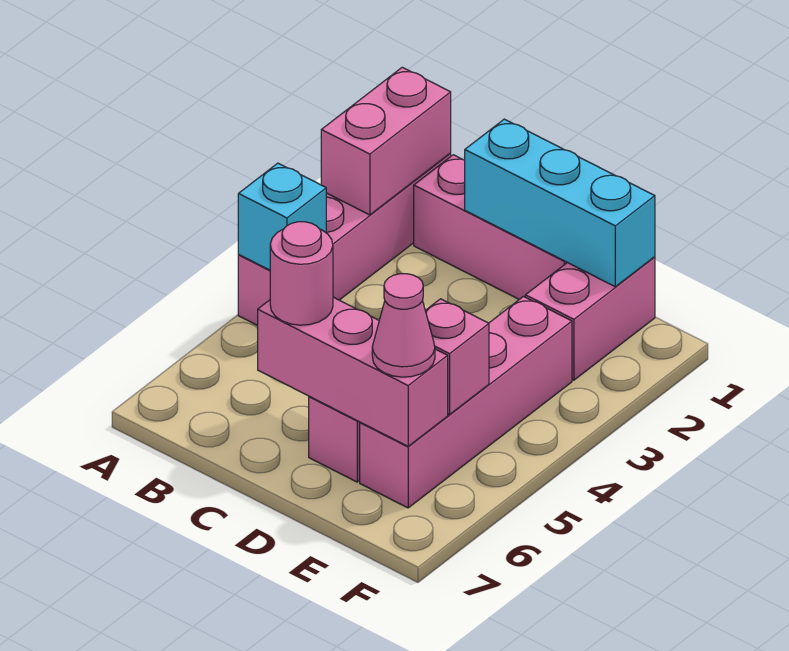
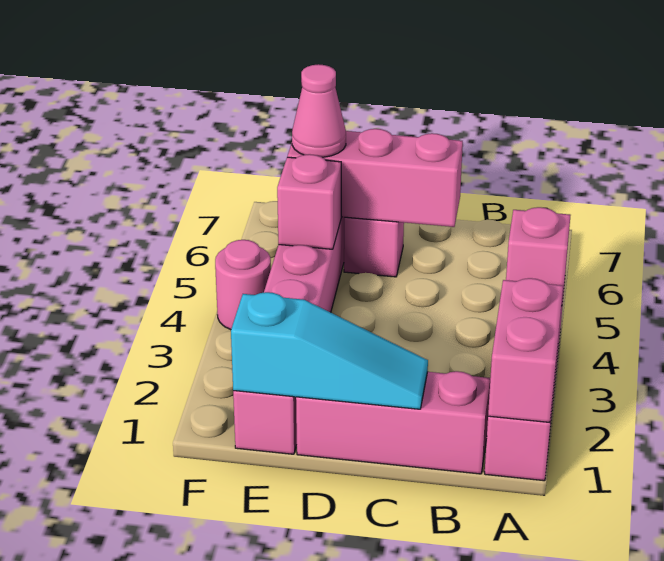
cyan brick A4 level 2 -> pink brick A4 level 2
cyan brick C1:E1 level 2 -> cyan slope C1:E1 level 2 top E
pink round brick C6 level 3 -> pink round brick F4 level 1

